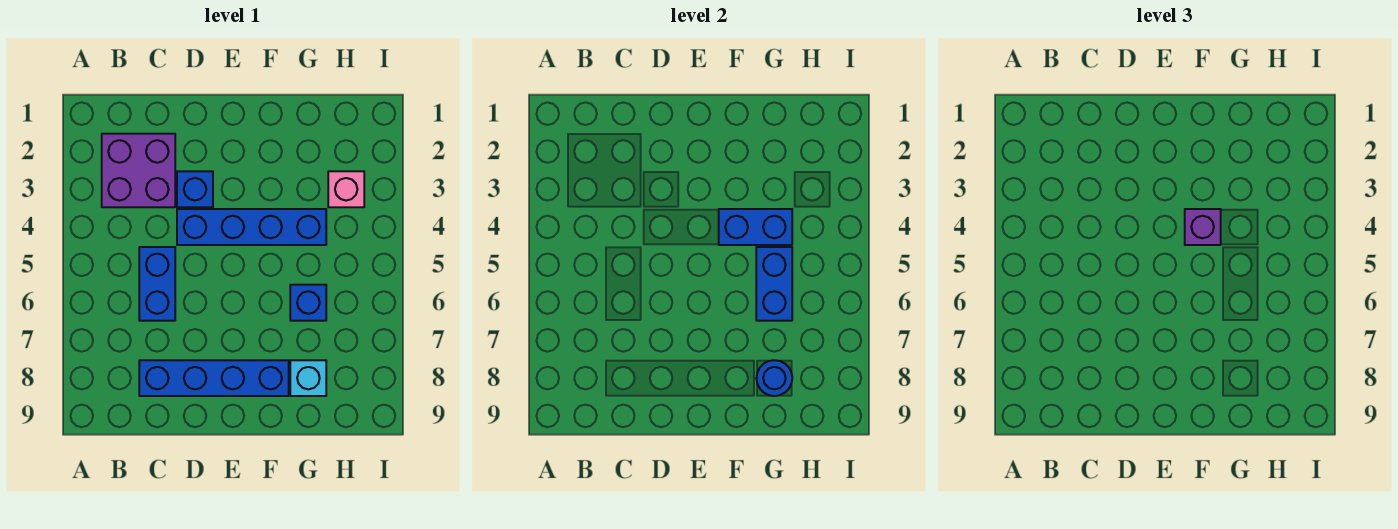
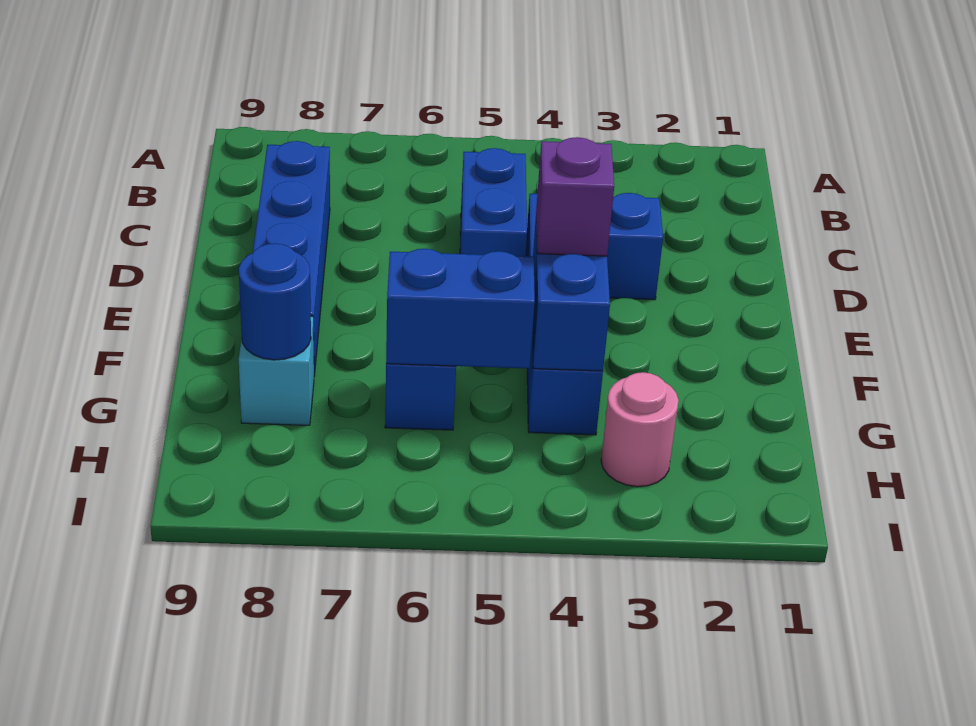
purple brick B2:C3 level 1 -> none
blue brick C5:C6 level 1 -> blue brick C5:D5 level 1
pink brick H3 level 1 -> pink round brick H3 level 1

